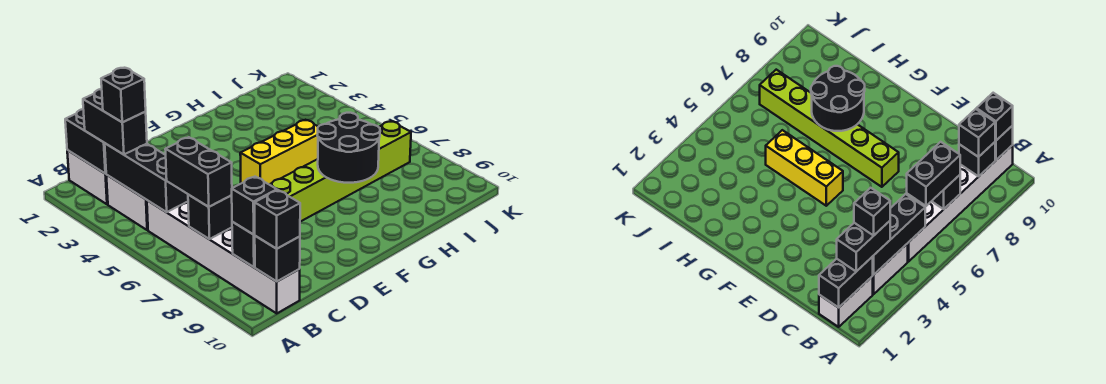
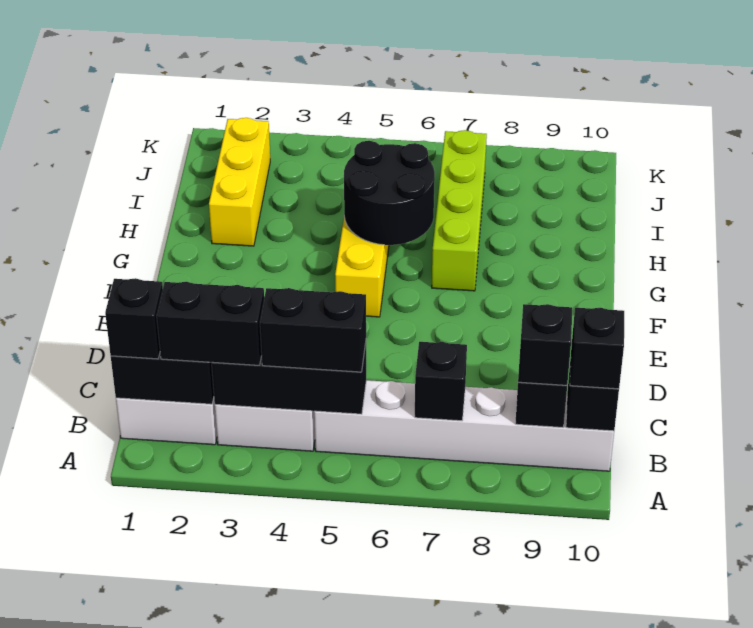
black brick B3 level 4 -> black brick B1 level 3
black brick B6:B7 level 3 -> black brick B4:B5 level 3
lime brick E7:J7 level 1 -> lime brick G7:J7 level 1
black round brick G7:H8 level 2 -> black round brick G5:H6 level 2
none -> yellow brick H2:J2 level 1

